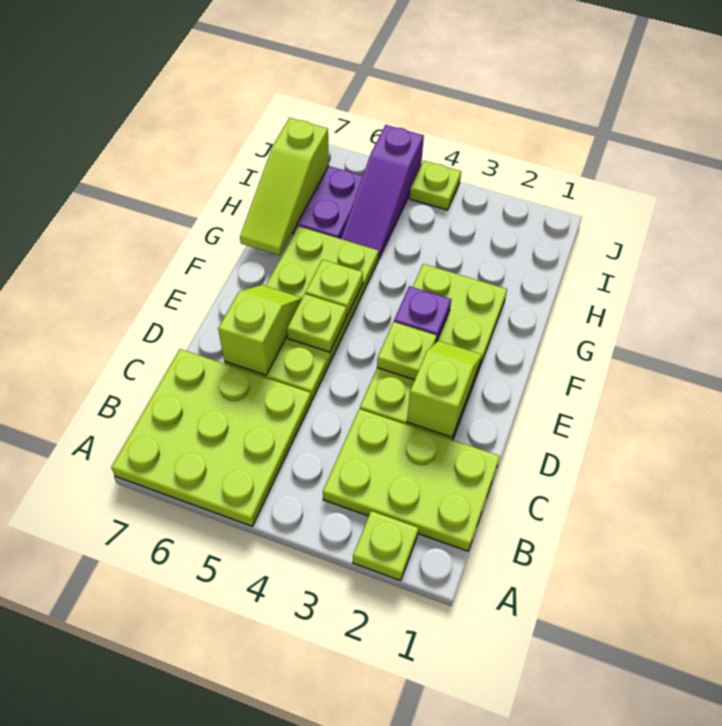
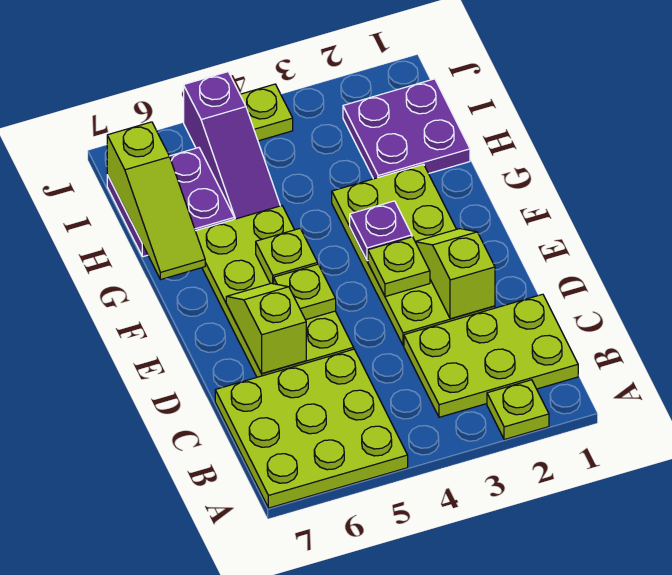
none -> purple plate H1:I2 level 1

